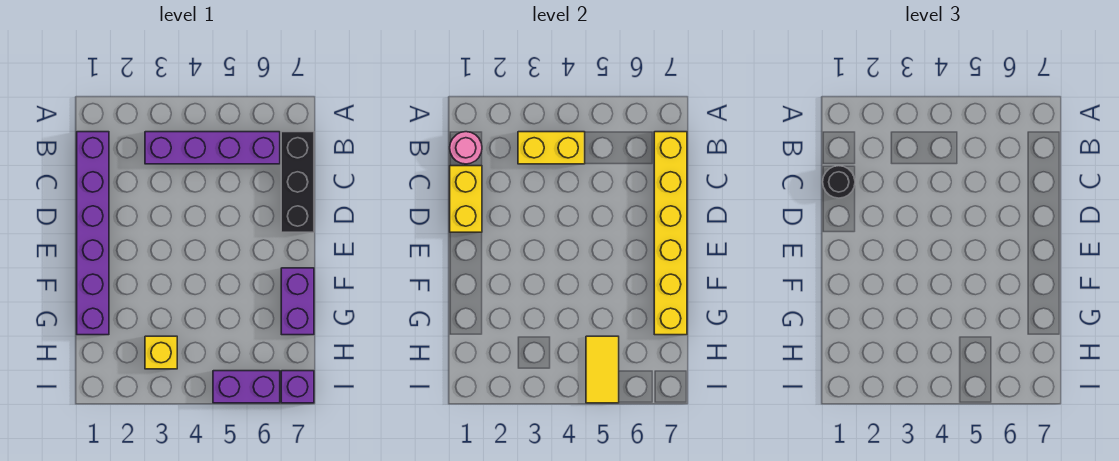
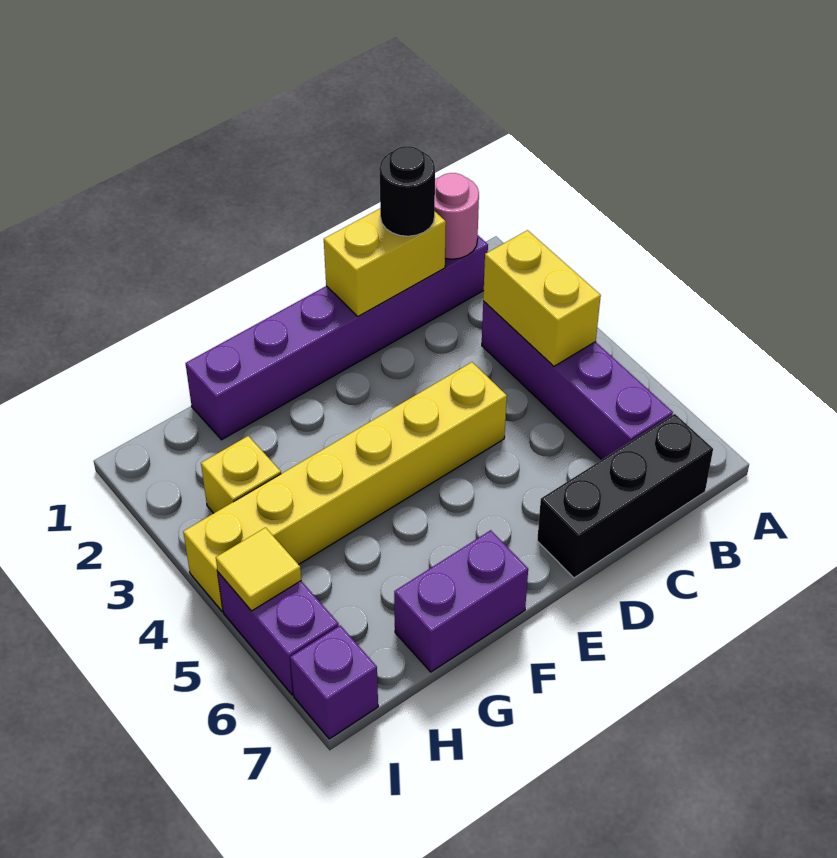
yellow brick B7:G7 level 2 -> yellow brick D4:I4 level 1
yellow tile H5:I5 level 2 -> yellow tile I5 level 2

